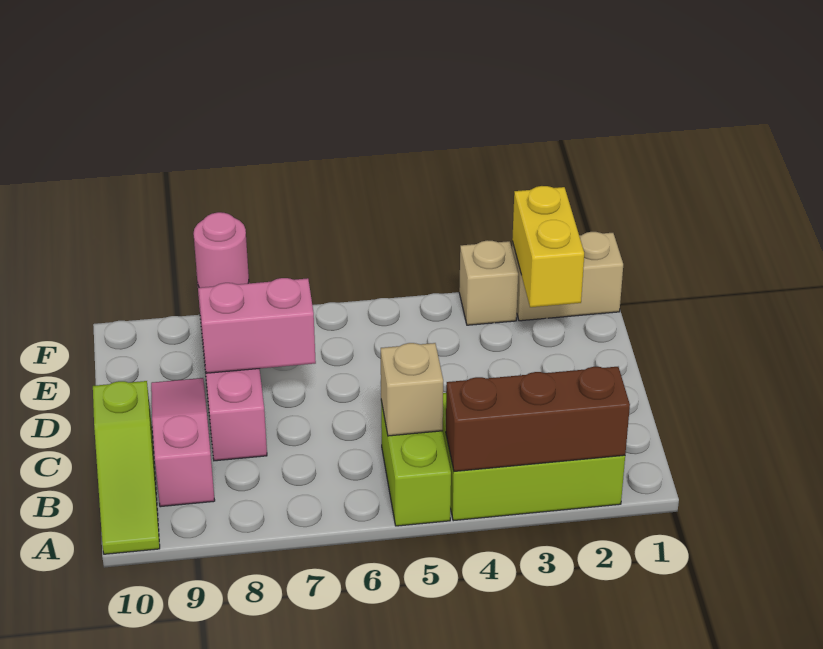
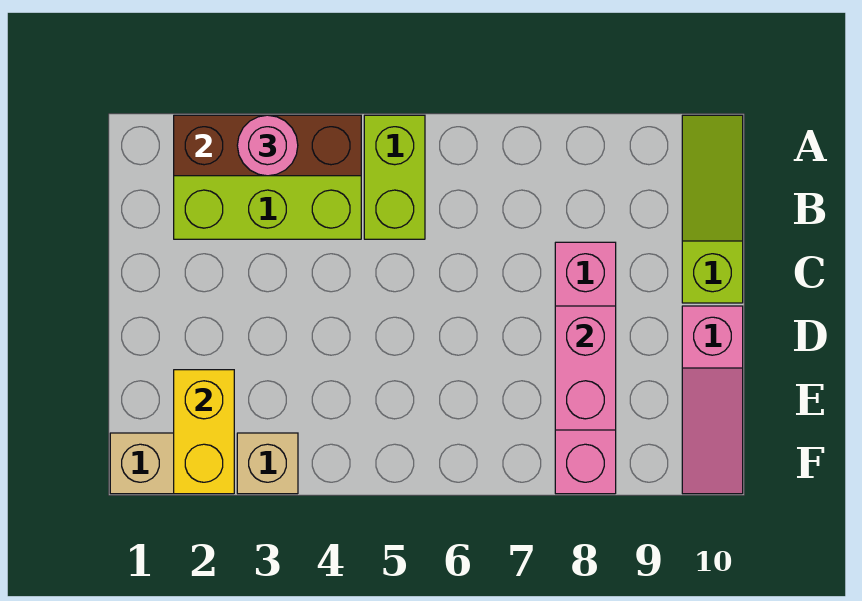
tan brick B5 level 2 -> none
pink slope B9:D9 level 1 top B -> pink slope D10:F10 level 1 top D
pink brick D7:D8 level 2 -> pink brick D8:E8 level 2
pink round brick F8 level 2 -> pink round brick A3 level 3

